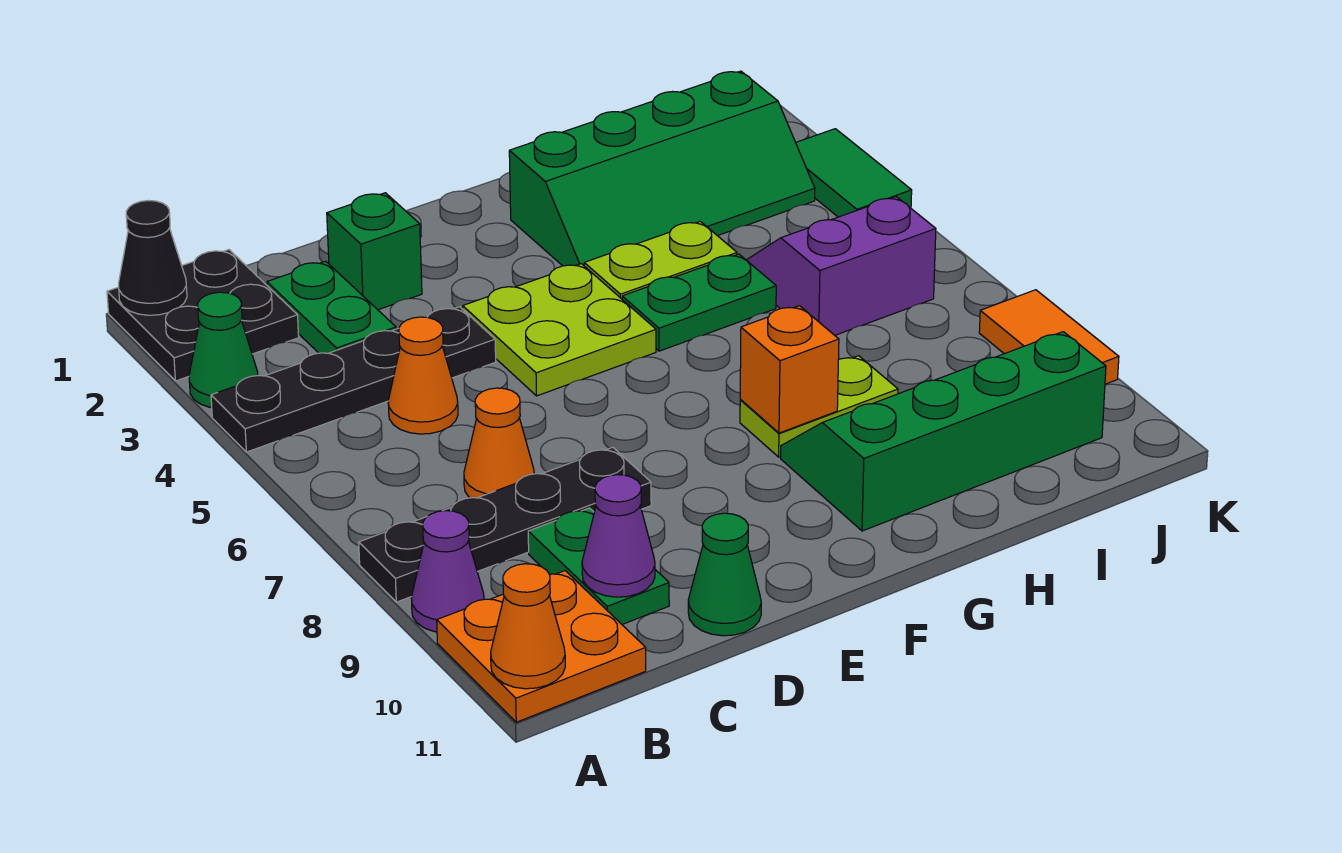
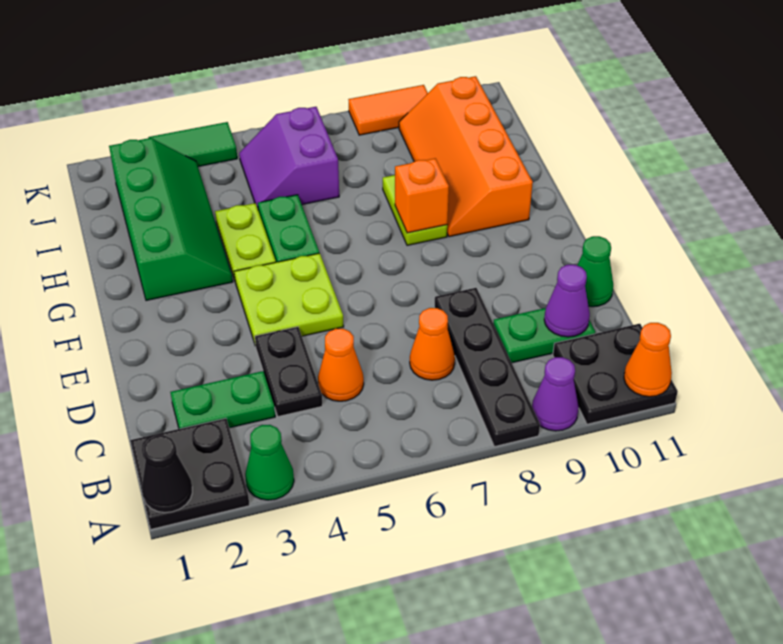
black plate A4:D4 level 1 -> black plate C4:D4 level 1
orange plate A10:B11 level 1 -> black plate A10:B11 level 1
green brick D2 level 1 -> none
green slope G9:J10 level 1 top 10 -> orange slope G9:J10 level 1 top 10

